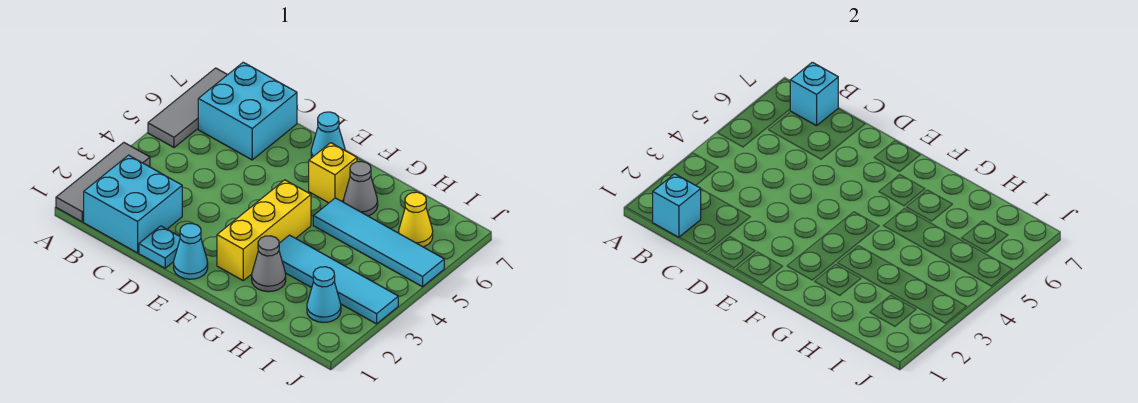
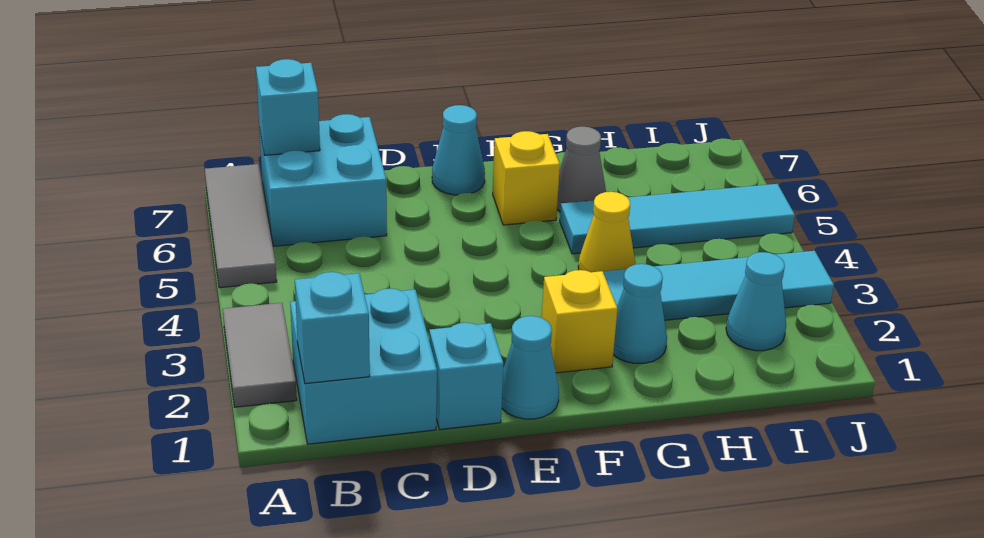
grey tile A1:A3 level 1 -> grey tile A2:A3 level 1
cyan plate D1 level 1 -> cyan brick D1 level 1
yellow brick F2:F4 level 1 -> yellow brick F2 level 1
grey cone G2 level 1 -> cyan cone G2 level 1
yellow cone I6 level 1 -> yellow cone G4 level 1

